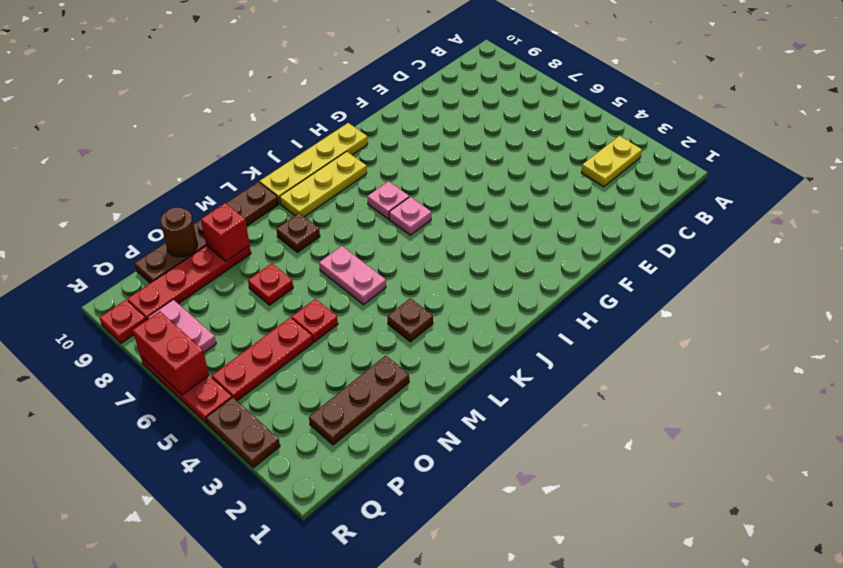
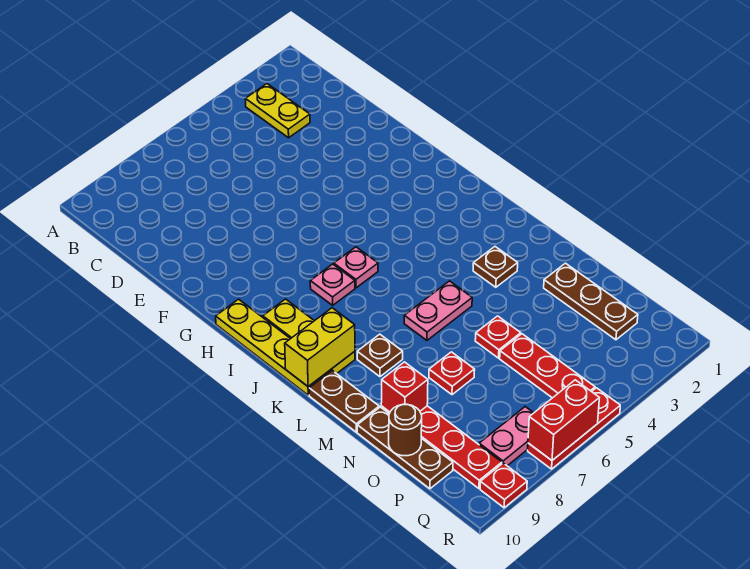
none -> yellow brick K9:K10 level 2
brown plate R3:R4 level 1 -> none

